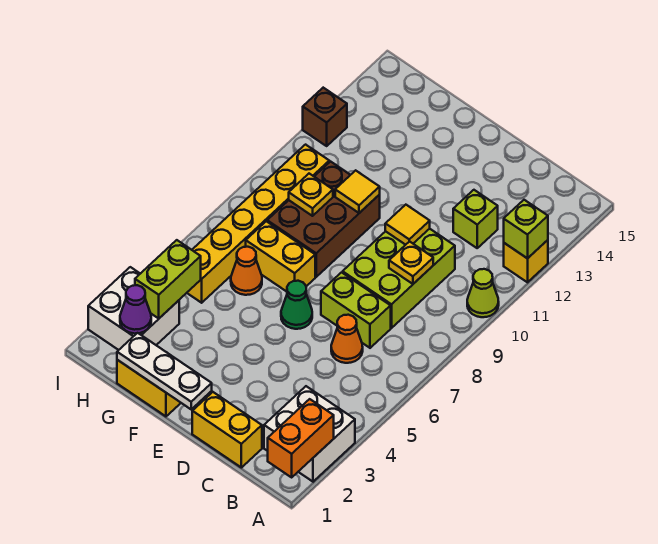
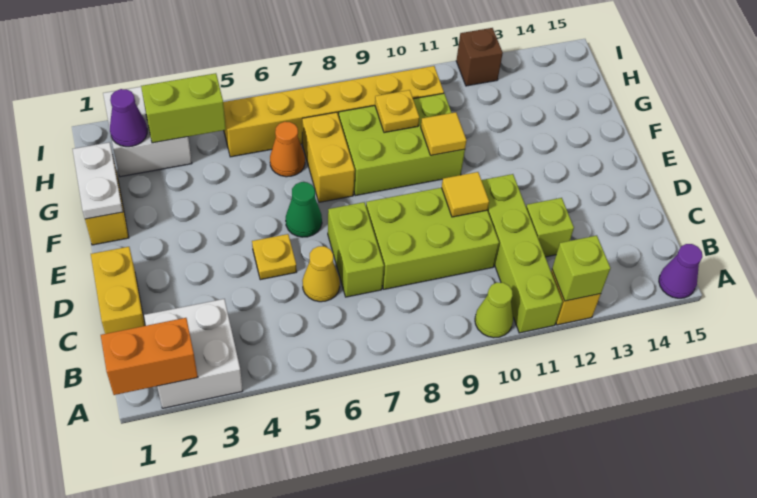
none -> lime brick A11:D11 level 1
none -> purple cone A15 level 1
orange cone C6 level 1 -> yellow cone C6 level 1
yellow plate C9 level 2 -> yellow plate D5 level 1
white plate E1:G1 level 2 -> white plate F1:G1 level 2
brown brick F8:G10 level 1 -> lime brick F8:G10 level 1

